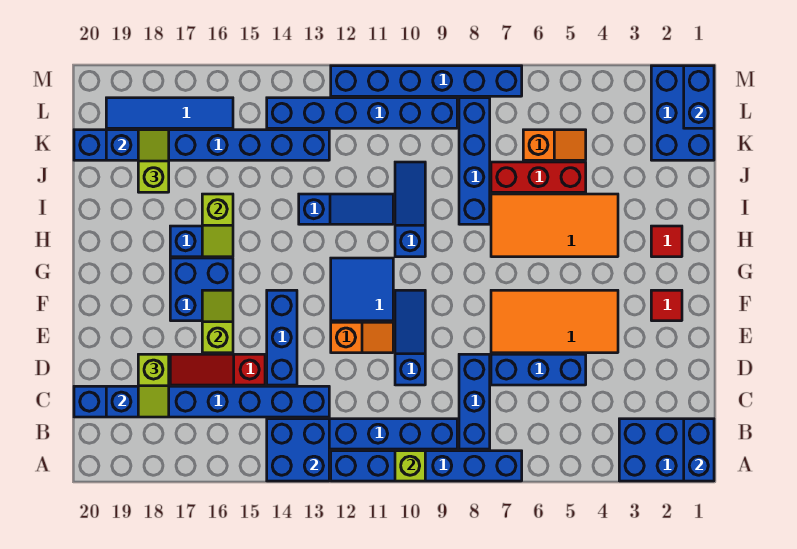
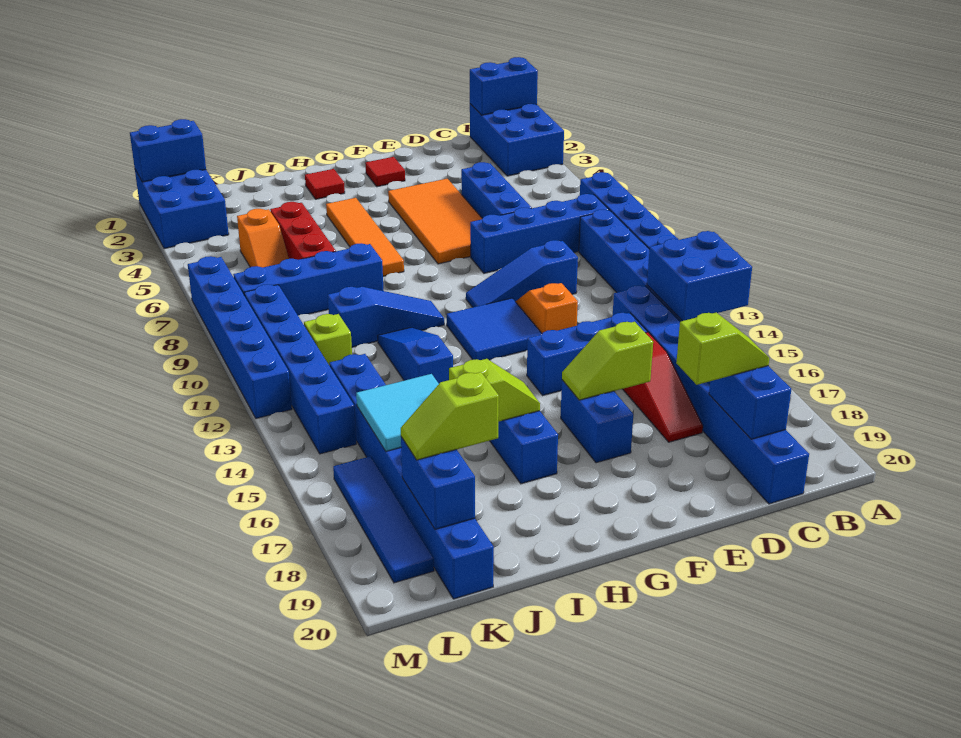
lime brick A10 level 2 -> lime brick K11 level 1
blue brick B8:D8 level 1 -> blue brick B8:E8 level 1
blue brick F16:G17 level 1 -> blue brick F16:F17 level 1
orange tile H4:I7 level 1 -> orange tile H4:H7 level 1
blue slope H10:J10 level 1 top H -> blue slope H10:J10 level 1 top J
none -> cyan tile J15:K16 level 2
blue brick K1:M2 level 1 -> blue brick L1:M3 level 1
orange slope K5:K6 level 1 top 6 -> orange slope K5:K6 level 1 top 5

